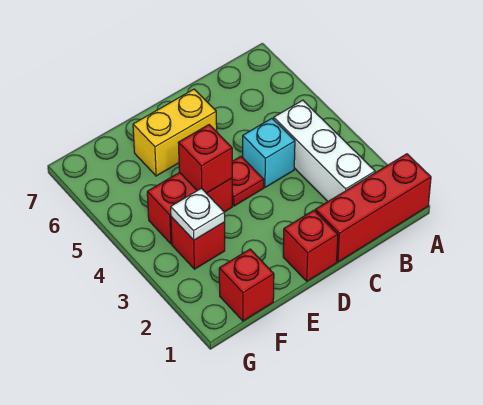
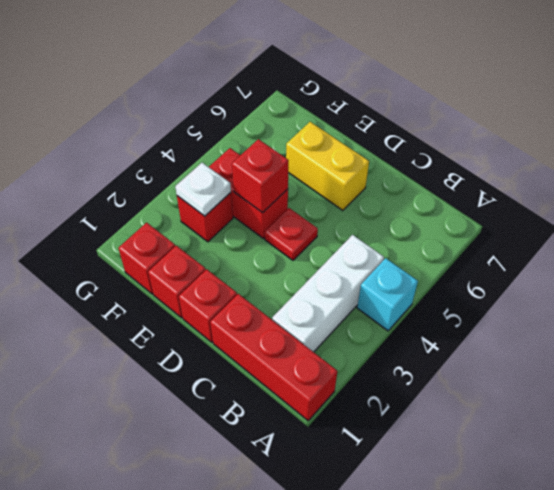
cyan brick C4 level 1 -> cyan brick A4 level 1
none -> red brick E1 level 1

